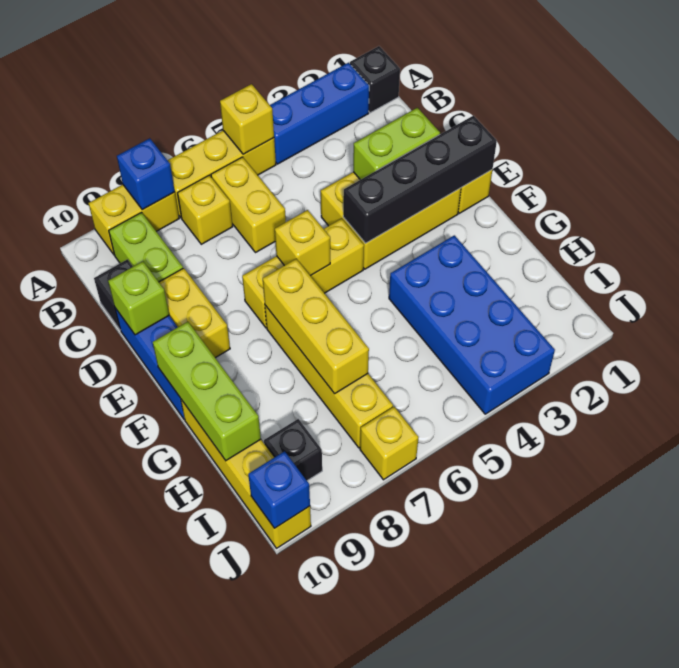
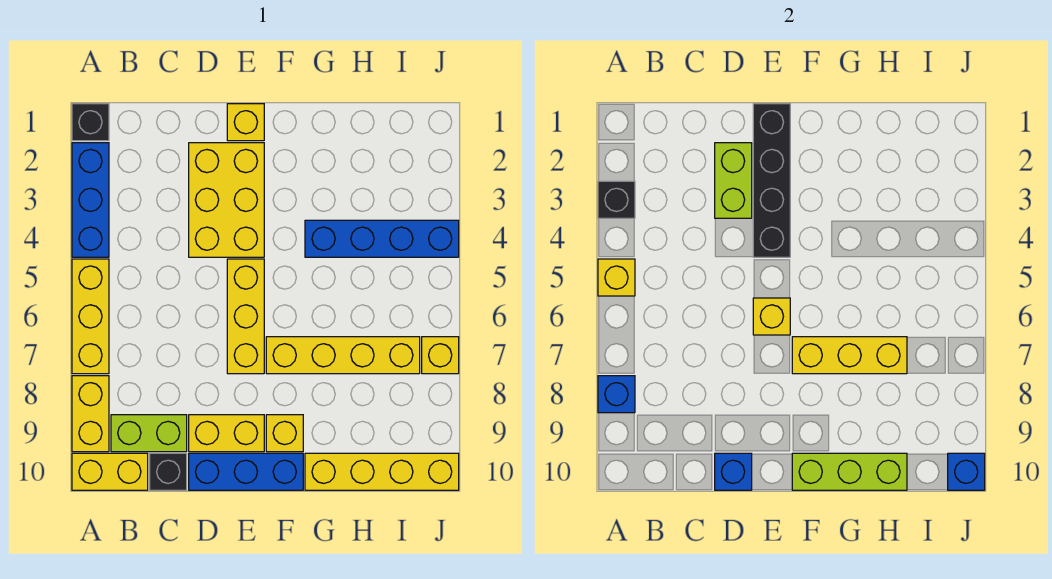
yellow brick B6:C6 level 1 -> yellow brick A10:B10 level 1
yellow brick B7 level 1 -> yellow brick F9 level 1
lime brick D10 level 2 -> blue brick D10 level 2
blue brick G3:J4 level 1 -> blue brick G4:J4 level 1
black brick I9 level 1 -> black brick A3 level 2

